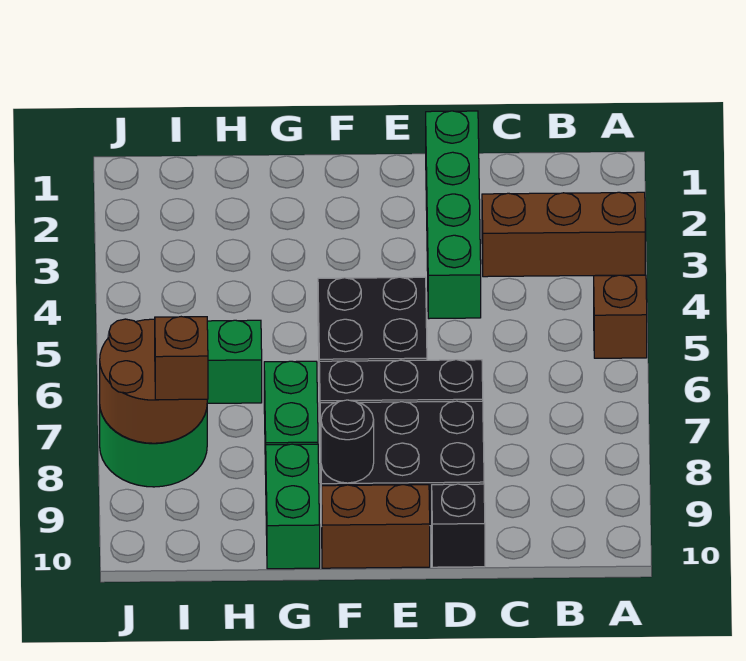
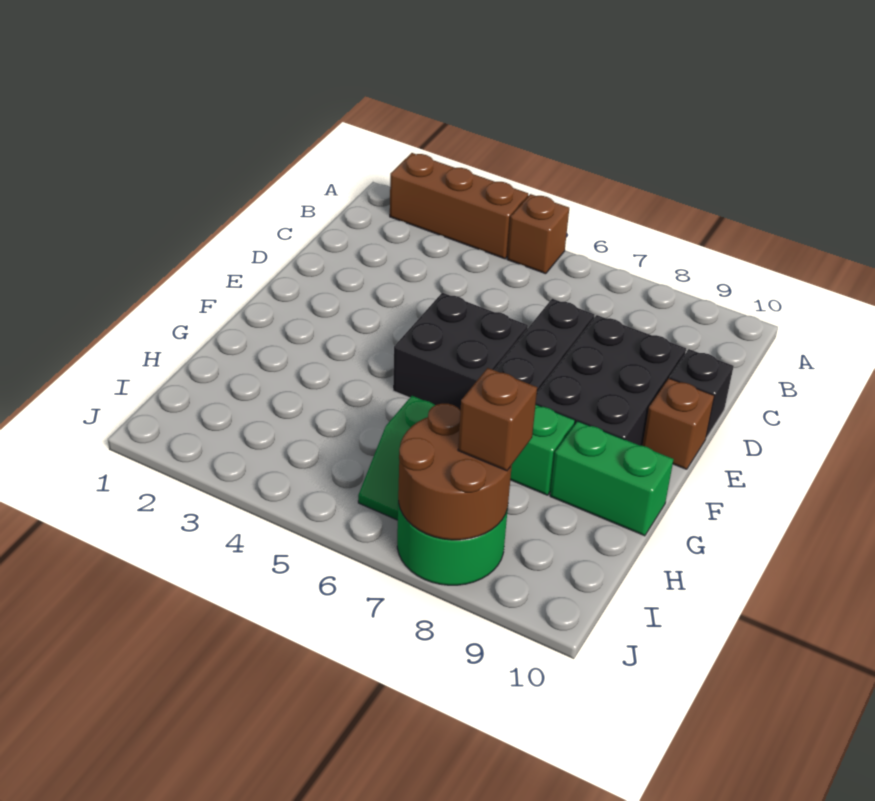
brown brick A3:C3 level 1 -> brown brick A2:A4 level 1
green brick D1:D4 level 1 -> none
brown brick E10:F10 level 1 -> brown brick E10 level 1
black round brick F9 level 2 -> none

